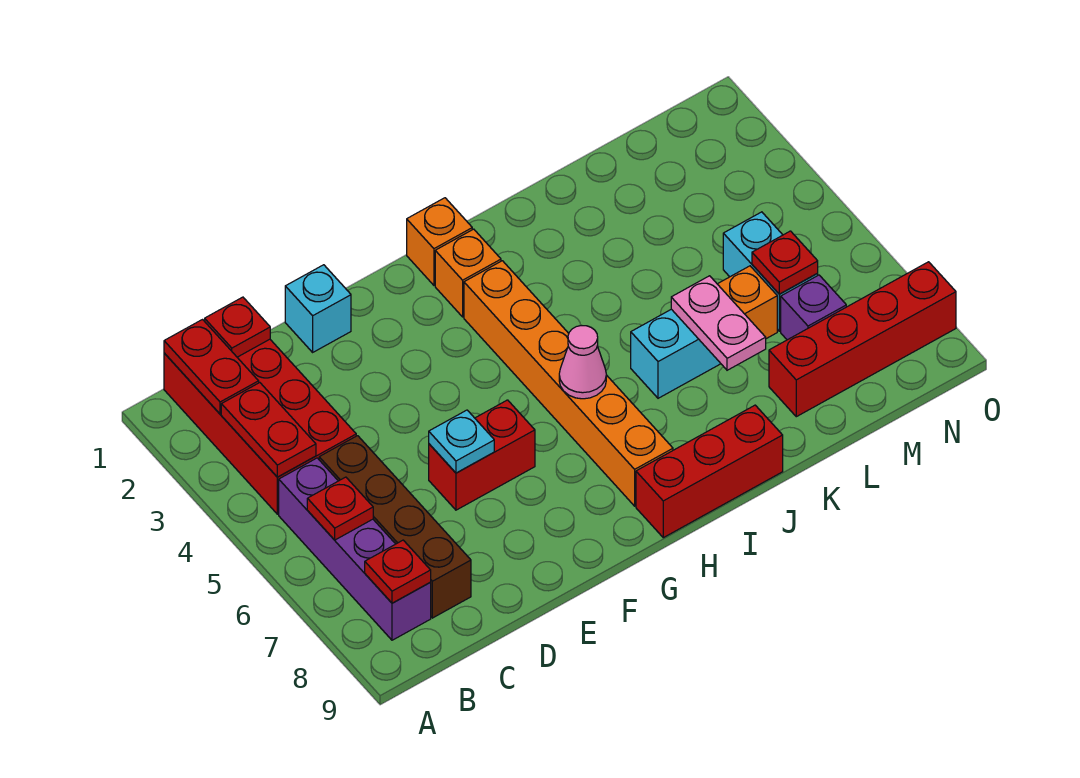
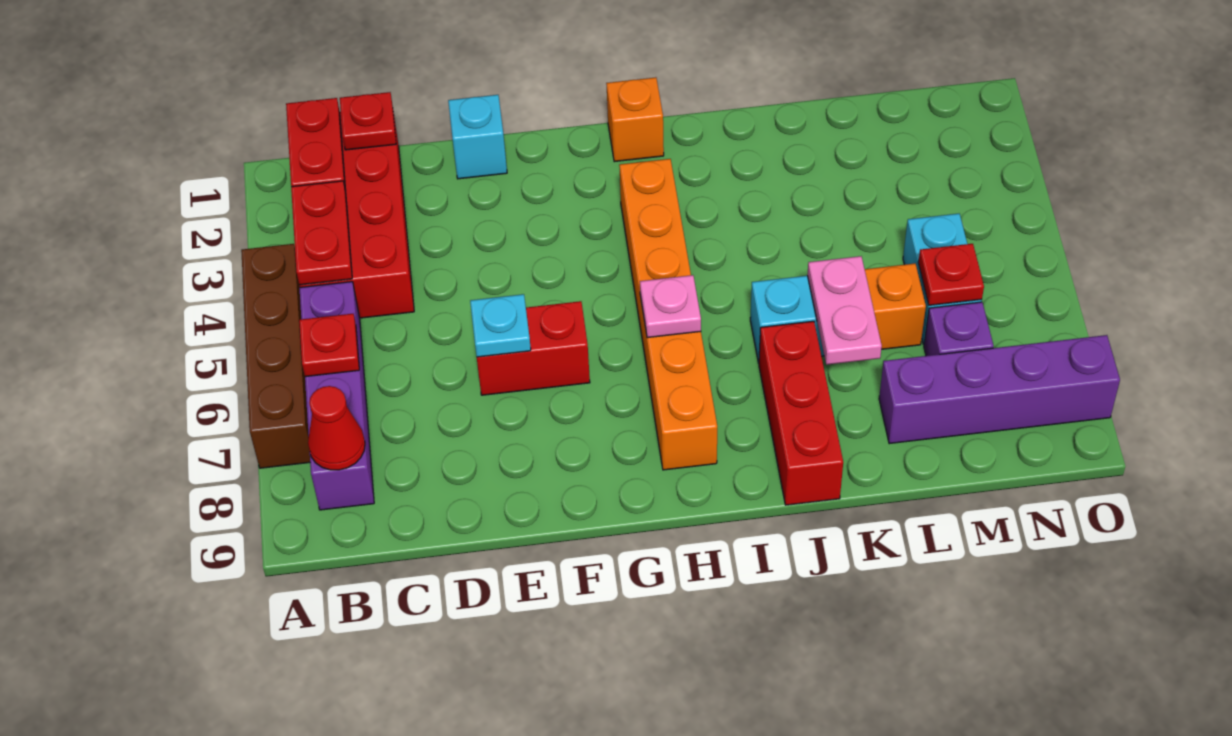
red plate B8 level 2 -> red cone B8 level 2
brown brick C5:C8 level 1 -> brown brick A4:A7 level 1
orange brick H2 level 1 -> none
pink cone H6 level 2 -> pink plate H6 level 2
red brick H9:J9 level 1 -> red brick J7:J9 level 1
red brick L8:O8 level 1 -> purple brick L8:O8 level 1

